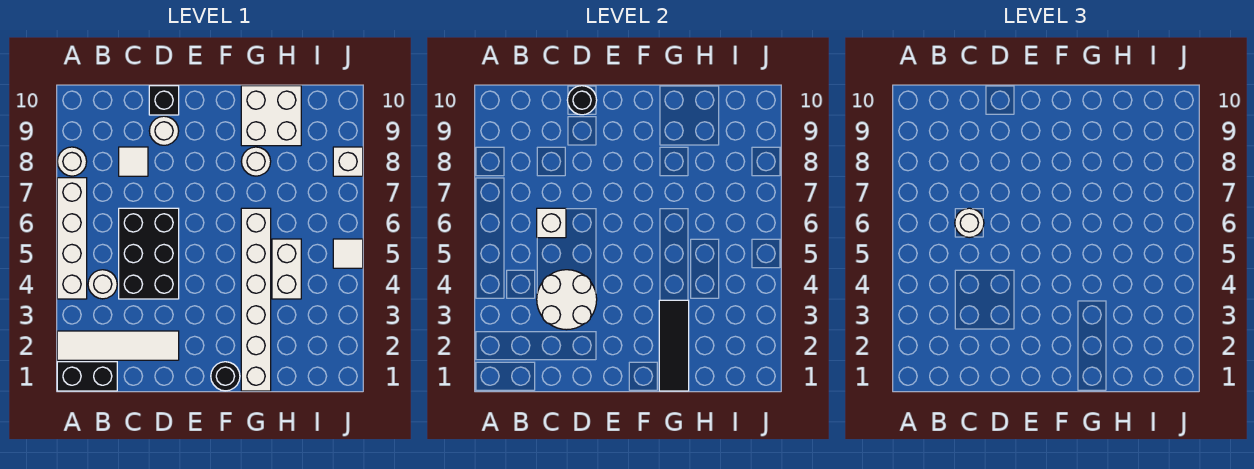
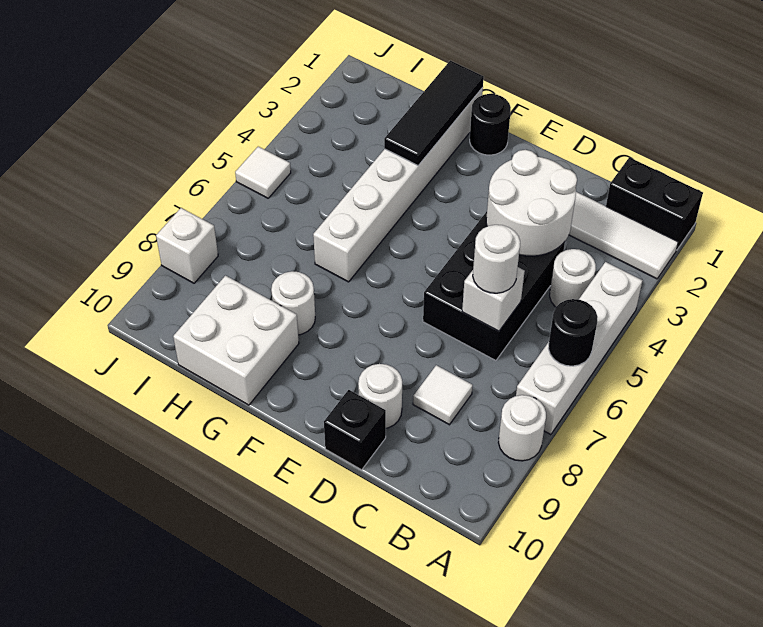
black round brick D10 level 2 -> black round brick A6 level 2
white brick H4:H5 level 1 -> none

